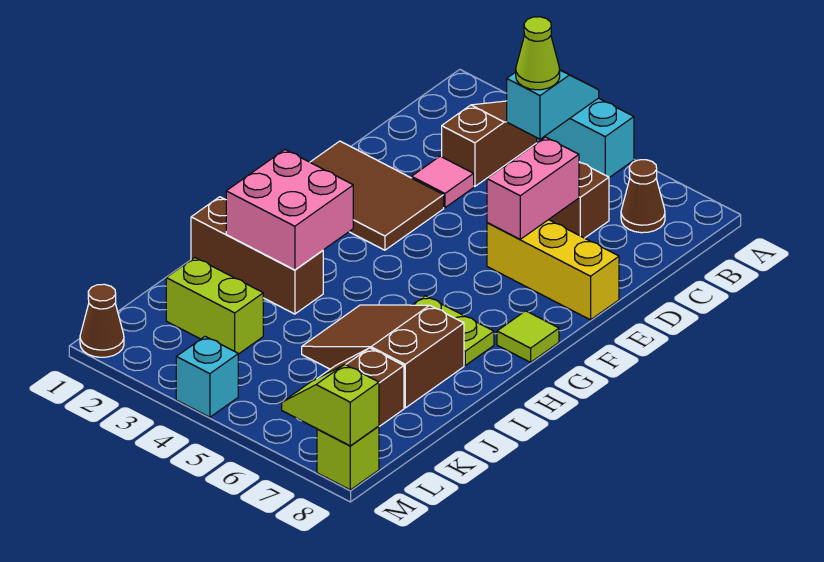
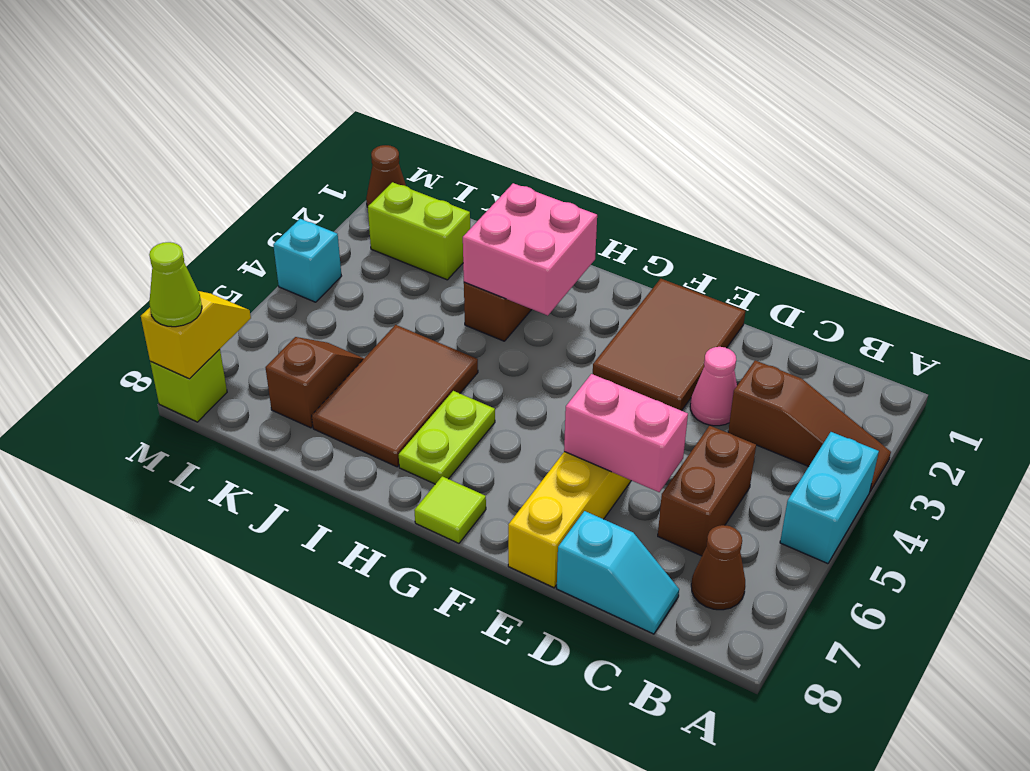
cyan slope A4:B4 level 2 top B -> cyan slope C8:D8 level 1 top D
lime cone B4 level 3 -> lime cone M8 level 3
pink tile D3 level 1 -> pink cone D3 level 1
brown slope I5:J7 level 1 top 7 -> brown tile I5:J7 level 1
lime brick K2:K3 level 1 -> lime brick K2:L2 level 1
lime slope M7:M8 level 2 top 8 -> yellow slope M7:M8 level 2 top 8

